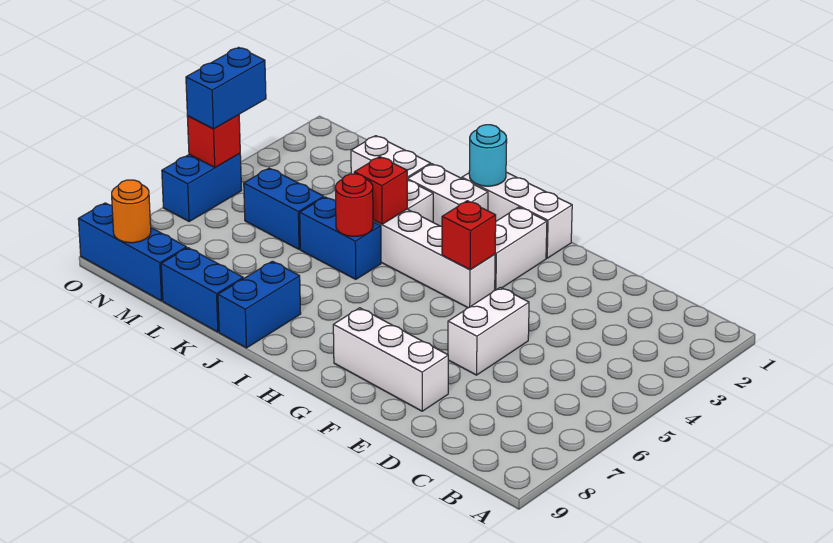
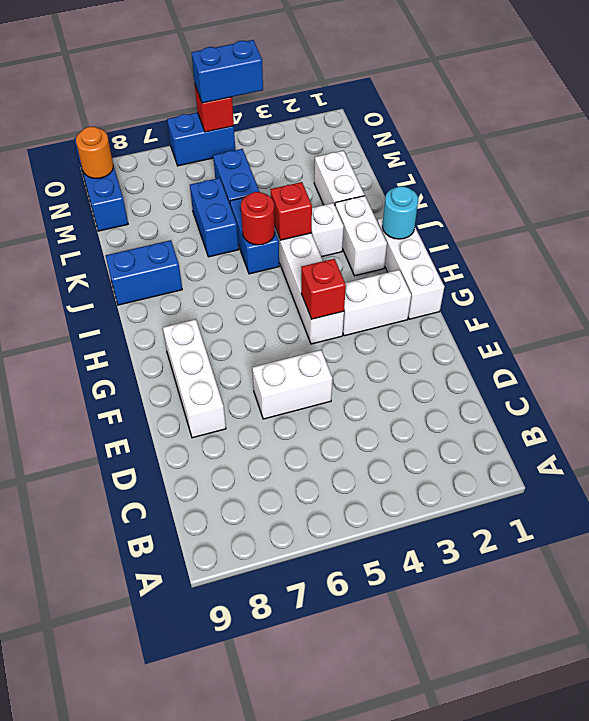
blue brick K9:L9 level 1 -> blue brick K6:L6 level 1

